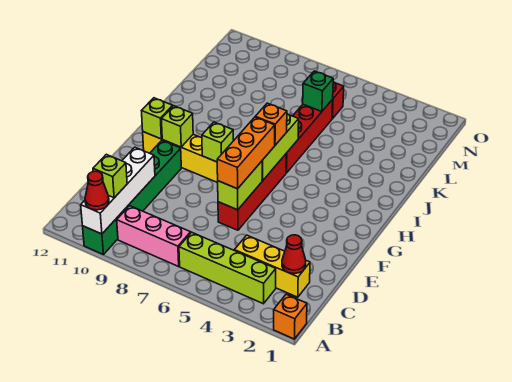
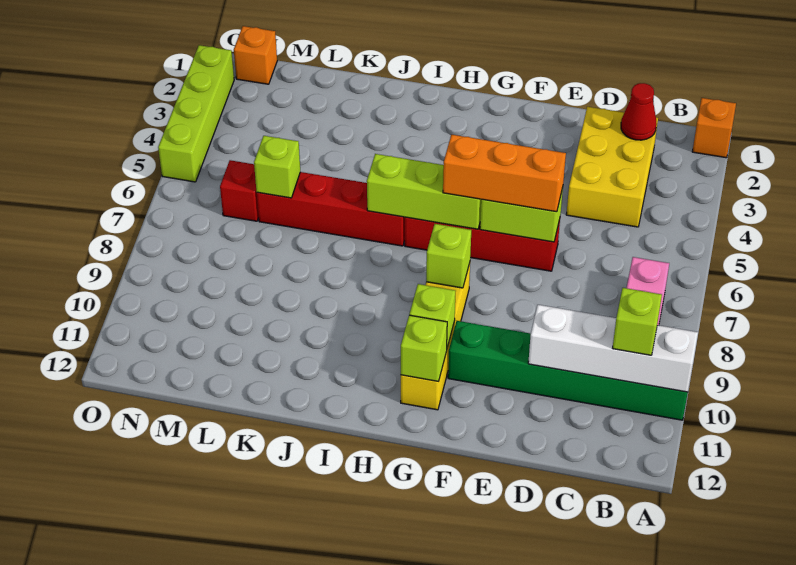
red cone A10 level 3 -> none
lime brick B3:B6 level 1 -> lime brick O2:O5 level 1
yellow brick C2:C4 level 1 -> yellow brick C2:D4 level 1
orange brick H6 level 3 -> orange brick N1 level 1
green brick L6 level 2 -> lime brick L6 level 2

